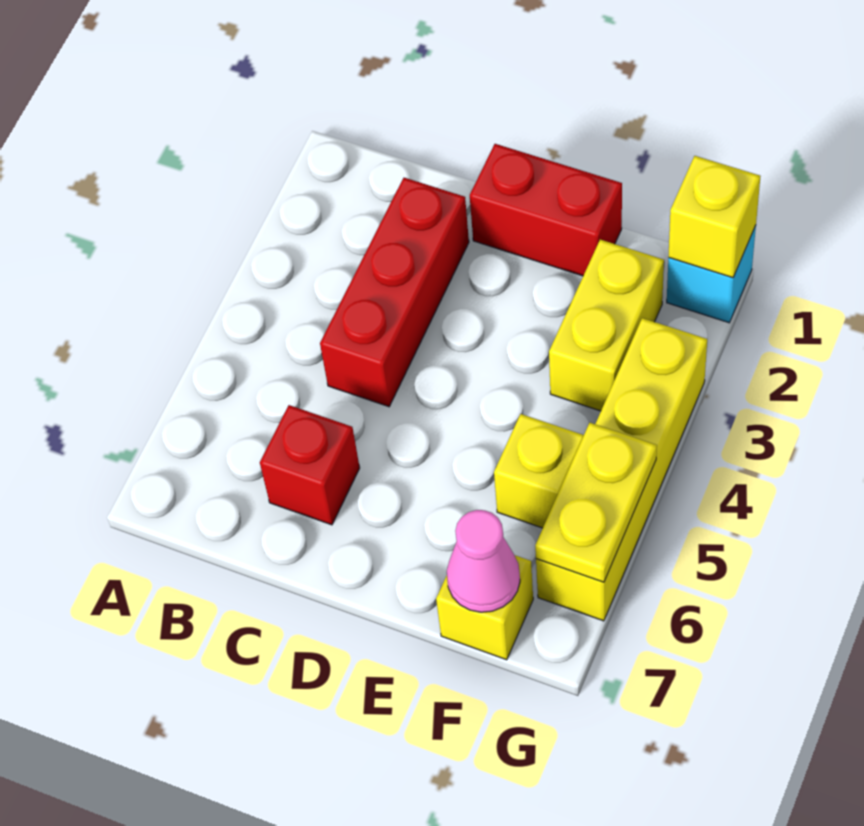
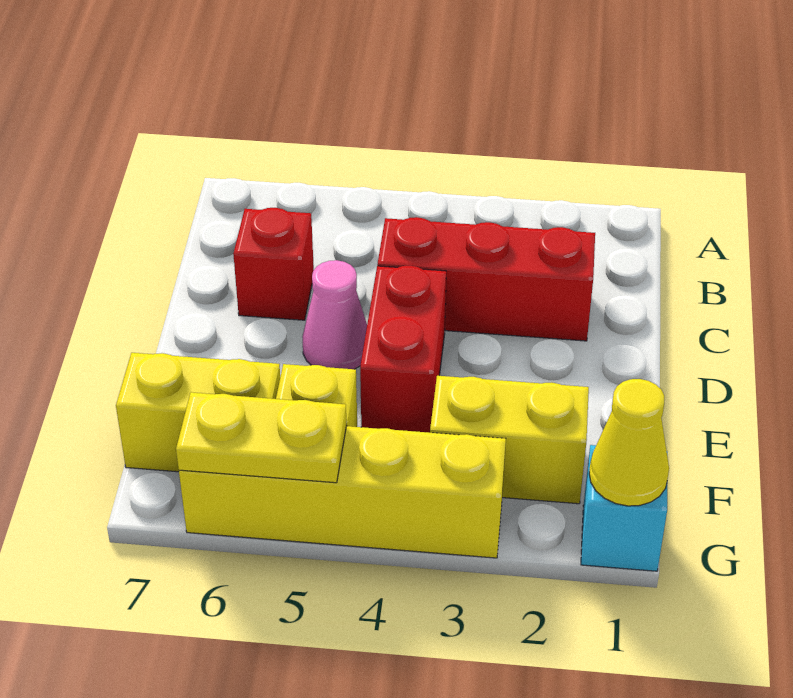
red brick D1:E1 level 1 -> red brick D4:E4 level 1
yellow brick F7 level 1 -> yellow brick F6:F7 level 1
pink cone F7 level 2 -> pink cone D5 level 1
yellow brick G1 level 2 -> yellow cone G1 level 2

